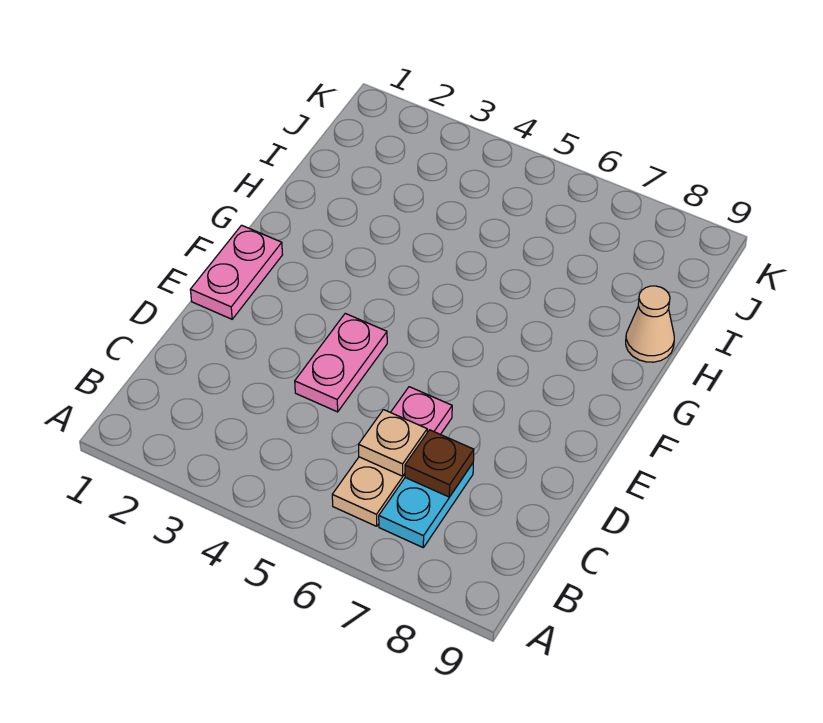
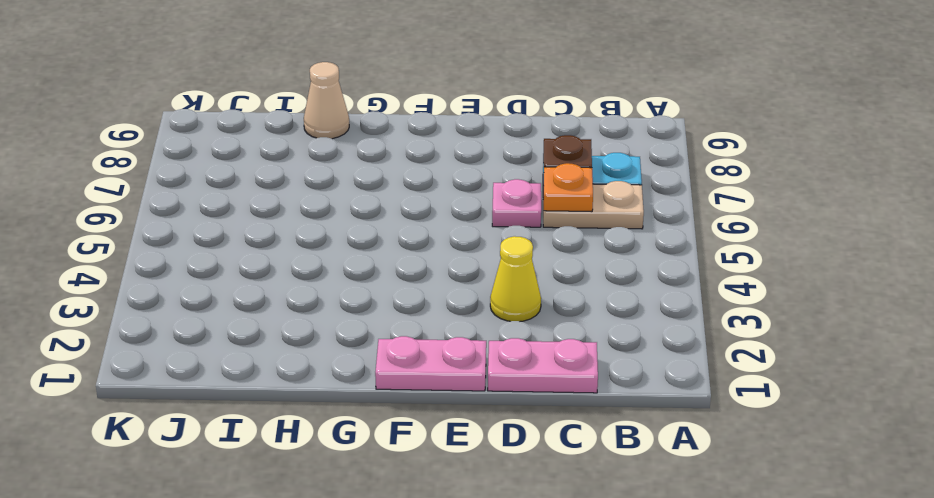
tan plate C6 level 2 -> orange plate C6 level 2
none -> yellow cone D3 level 1
pink plate D4:E4 level 1 -> pink plate C1:D1 level 1

